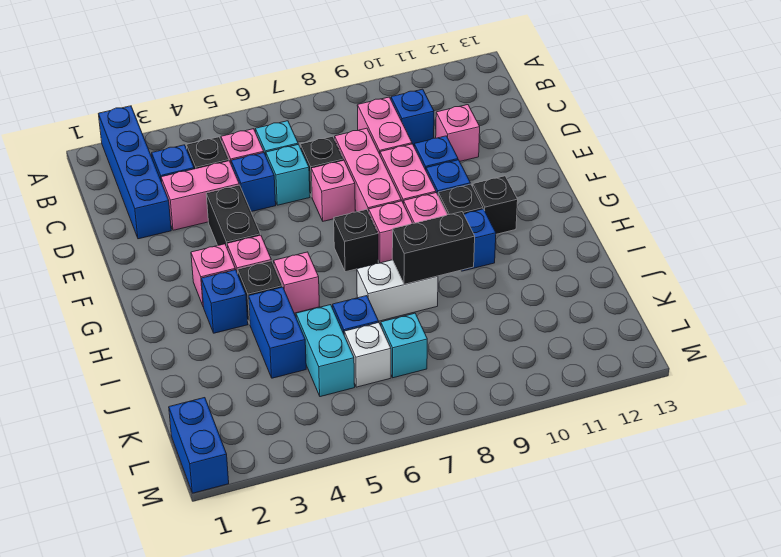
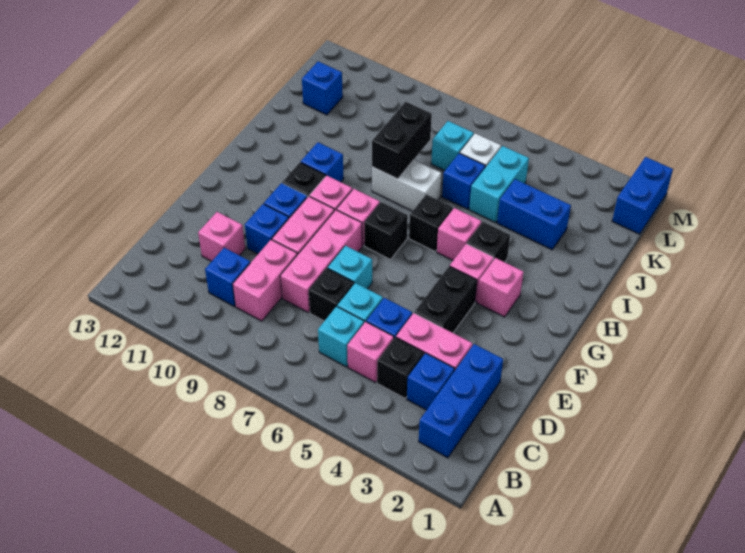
blue brick A2:D2 level 1 -> blue brick B2:D2 level 1
pink brick E7 level 1 -> cyan brick E7 level 1
black brick G11 level 1 -> black brick H6 level 1
blue brick H3 level 1 -> blue brick K12 level 1
blue brick I4:J4 level 1 -> blue brick J3:J4 level 1
black brick I8:I9 level 2 -> black brick I8:J8 level 2

